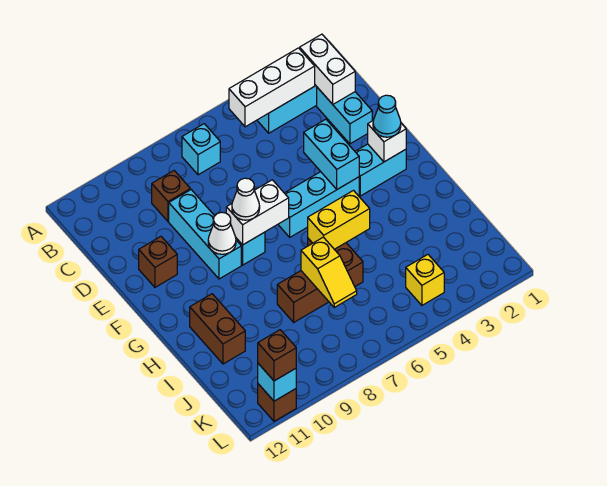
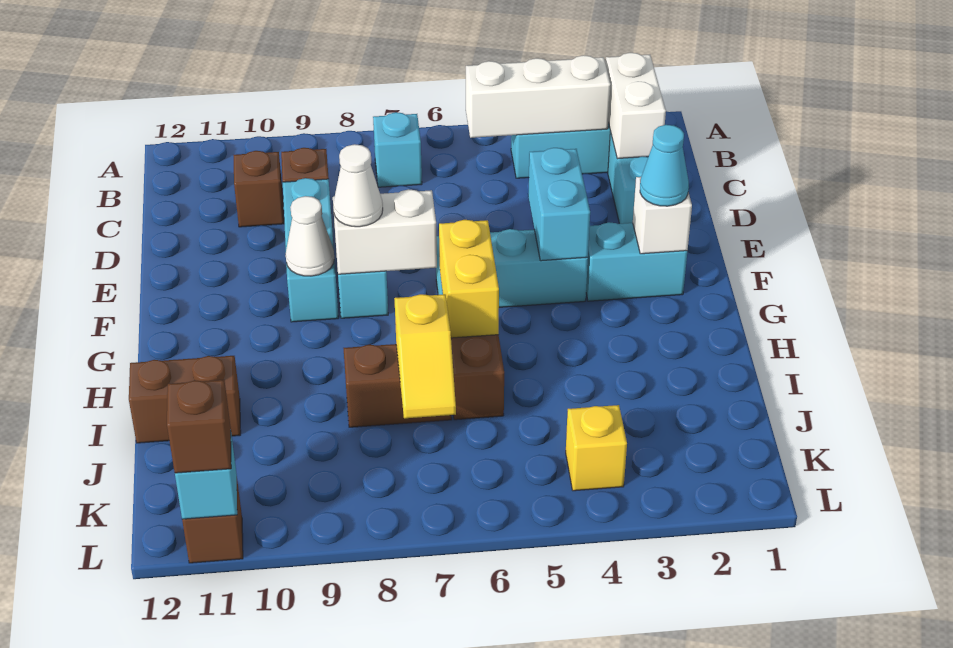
brown brick E11 level 1 -> brown brick C10 level 1
yellow brick H5:H6 level 2 -> yellow brick G6:H6 level 2
brown brick H11:I11 level 1 -> brown brick I11:I12 level 1

